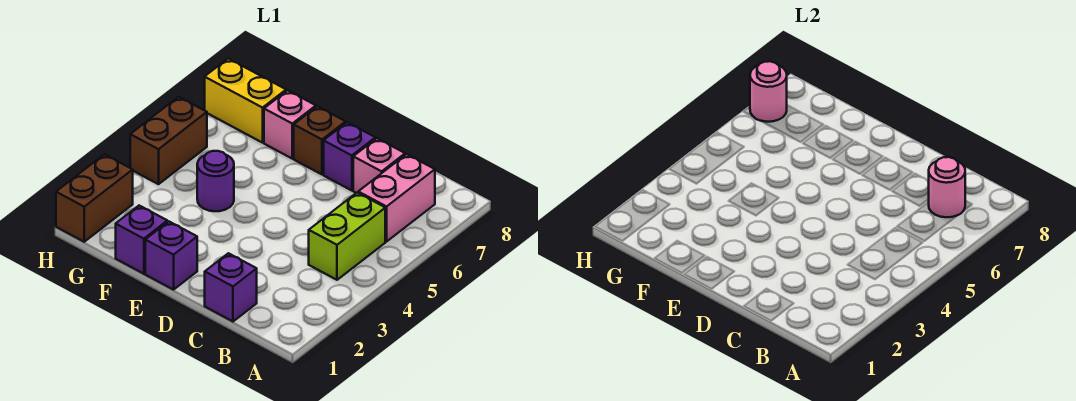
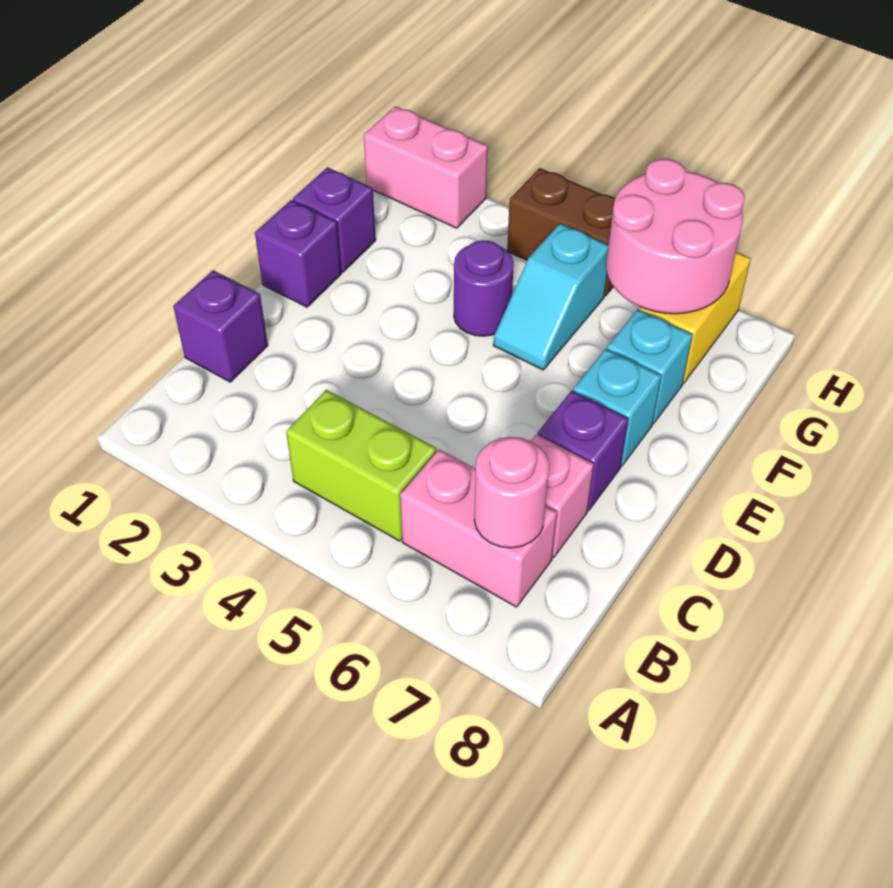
brown brick E7 level 1 -> cyan brick E7 level 1
none -> cyan slope F5:G5 level 1 top G
pink brick F7 level 1 -> cyan brick F7 level 1
brown brick H1:H2 level 1 -> pink brick H1:H2 level 1
pink round brick H7 level 2 -> pink round brick G6:H7 level 2

